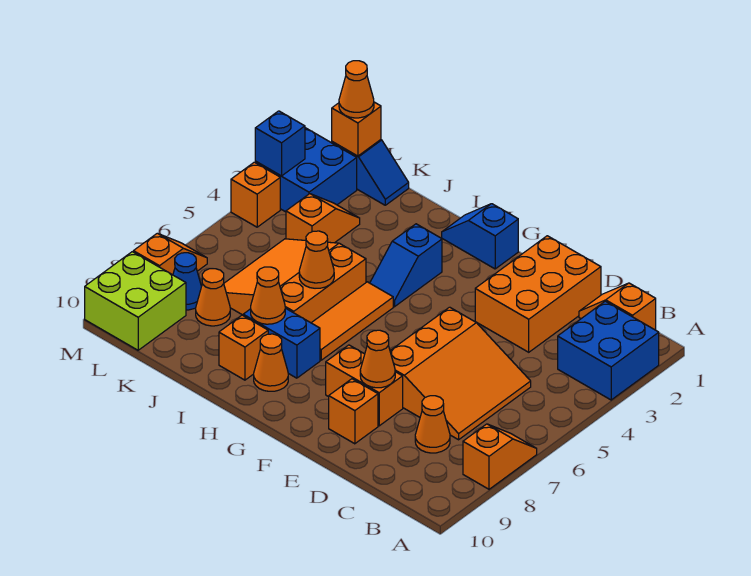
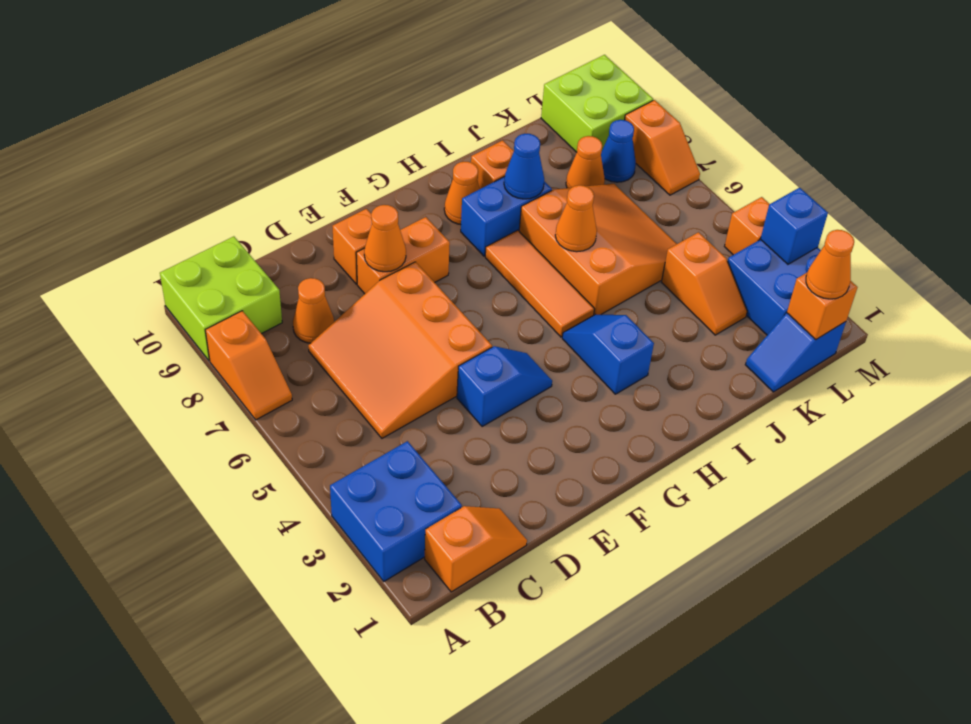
none -> lime brick A9:B10 level 1
orange brick D1:E3 level 1 -> none
blue slope G1:H1 level 1 top G -> blue slope E4:F4 level 1 top E
orange cone I8 level 2 -> blue cone I8 level 2

